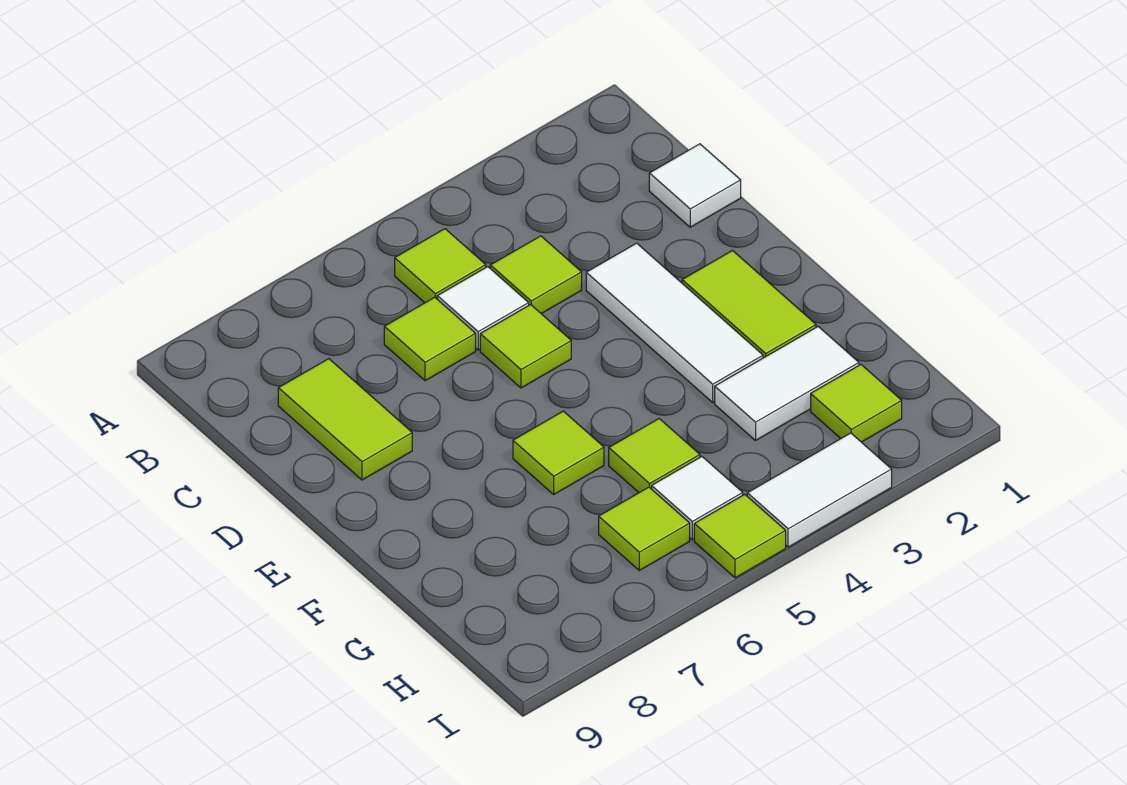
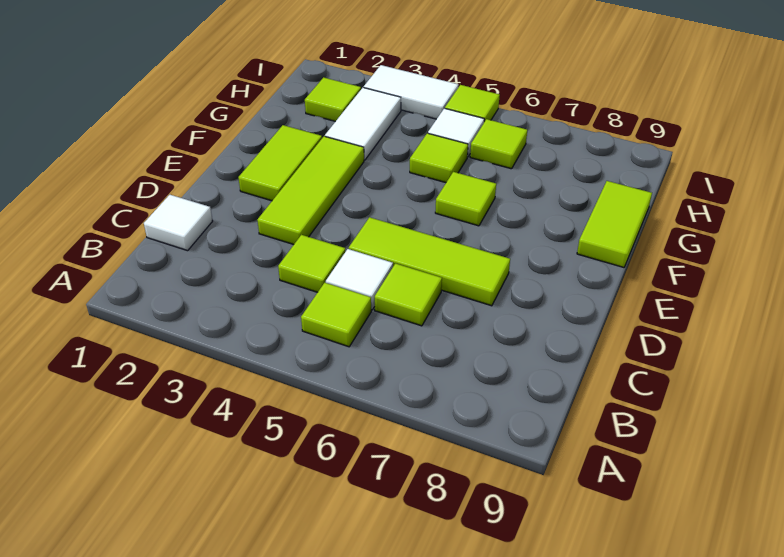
lime tile C8:D8 level 1 -> lime tile F9:G9 level 1
white tile D3:F3 level 1 -> lime tile D3:F3 level 1
lime tile D5 level 1 -> lime tile D5:D7 level 1
white tile G2:G3 level 1 -> white tile G3:H3 level 1

